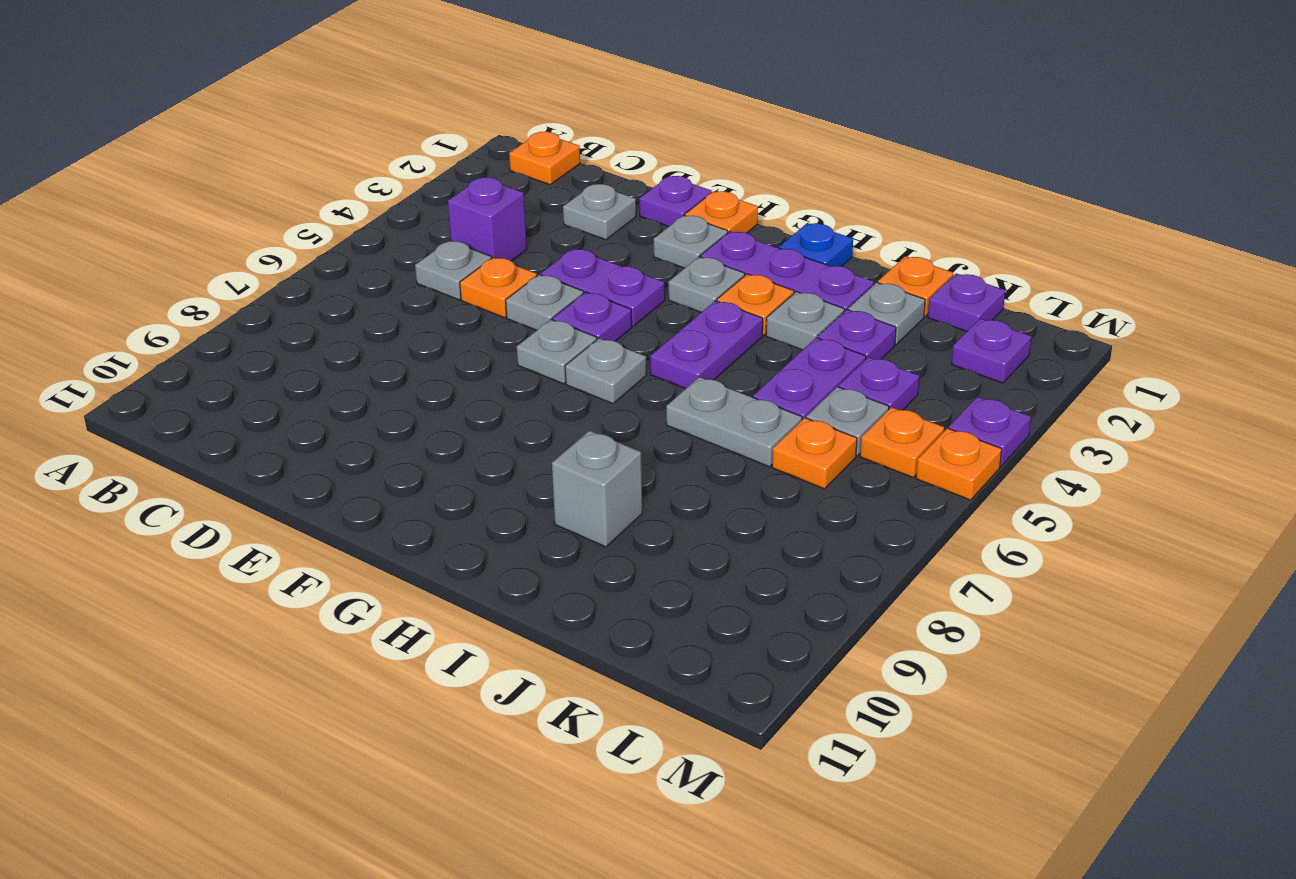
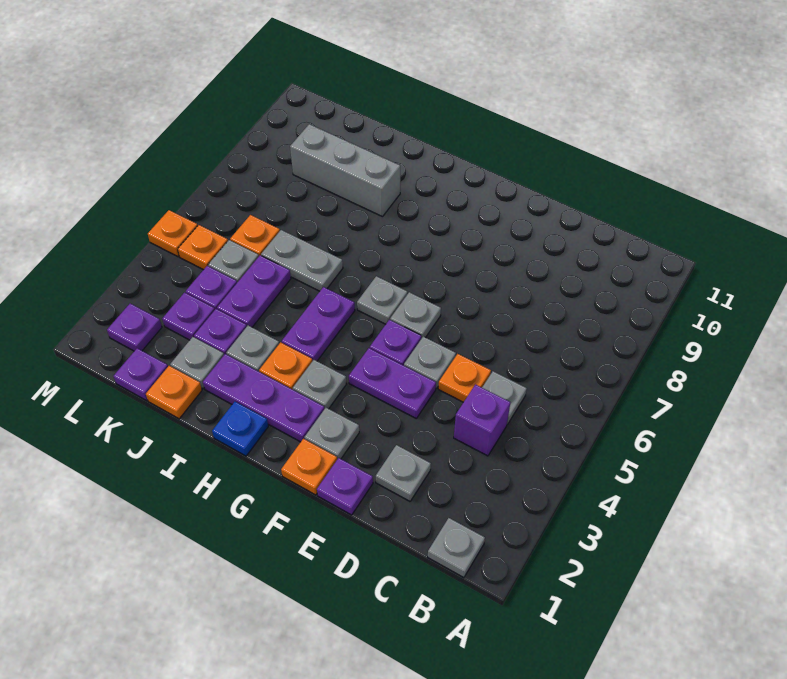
orange plate B1 level 1 -> grey plate B1 level 1
grey brick I9 level 1 -> grey brick I9:K9 level 1
purple plate M4 level 1 -> purple plate K3 level 1

